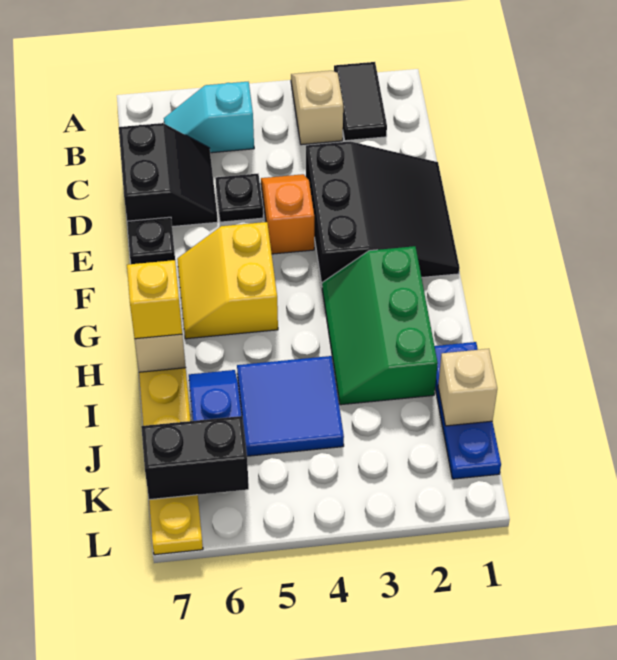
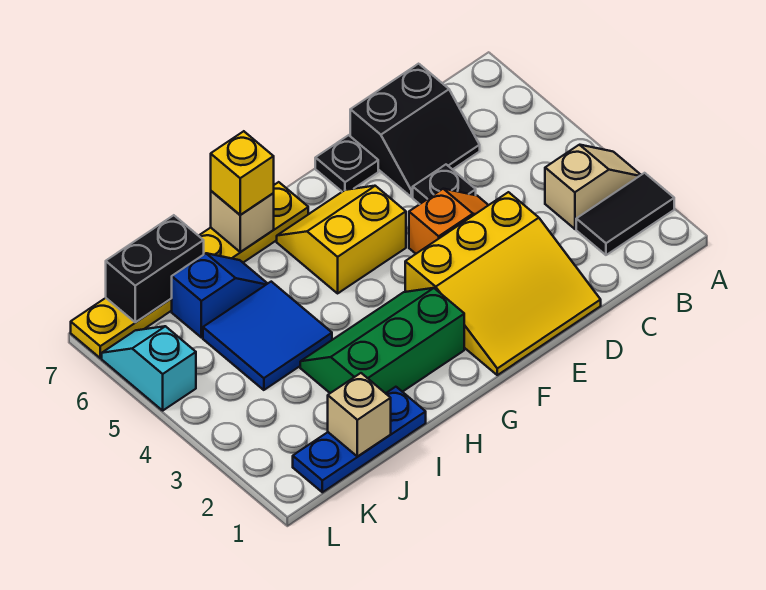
cyan slope B5:B6 level 1 top 5 -> cyan slope L5:L6 level 1 top 5
black slope D1:F3 level 1 top 3 -> yellow slope D1:F3 level 1 top 3
black brick K6:K7 level 2 -> black brick J7:K7 level 2

